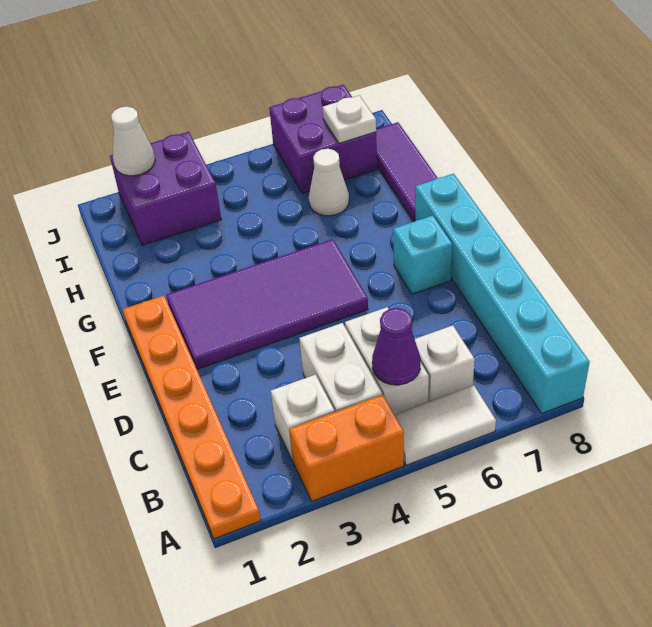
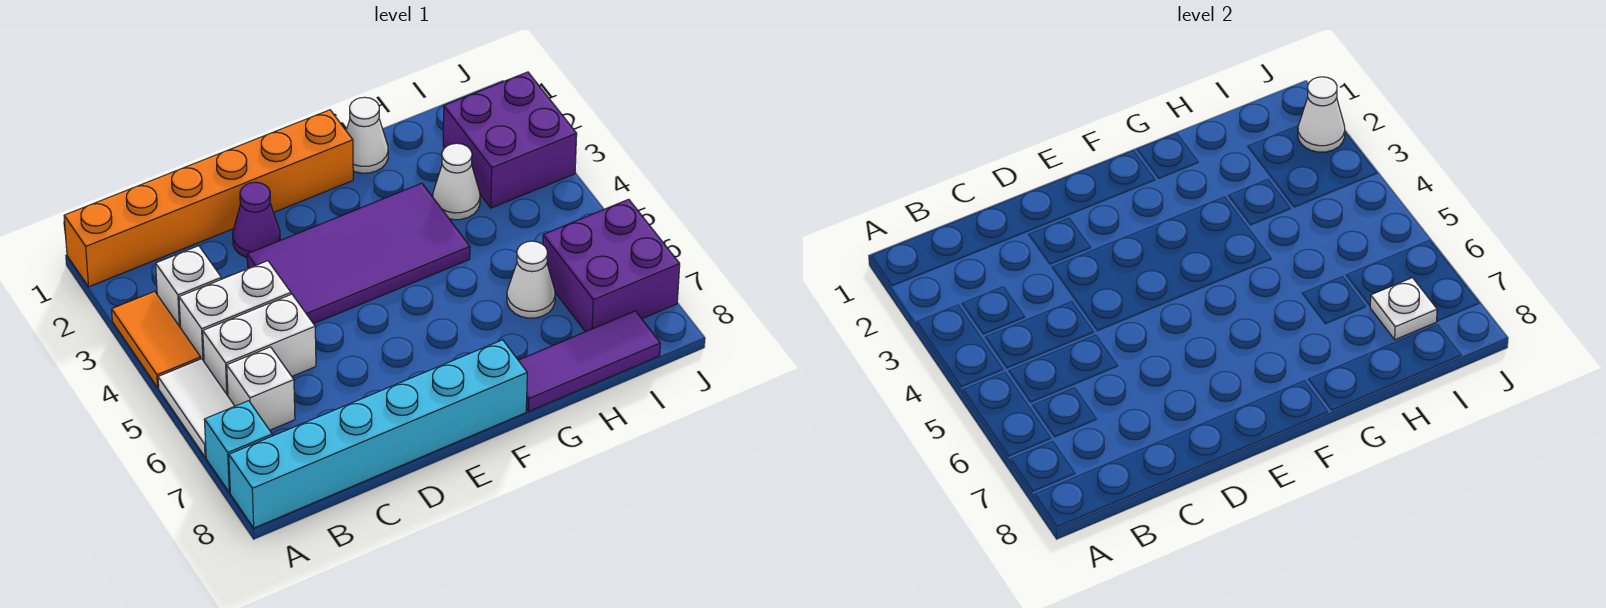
orange plate A1:F1 level 1 -> orange brick A1:F1 level 1
orange brick A3:A4 level 1 -> orange tile A3:A4 level 1
purple cone B5 level 2 -> purple cone D2 level 1
purple tile E2:F5 level 1 -> purple tile D3:G4 level 1
cyan brick E7 level 1 -> cyan brick A7 level 1
none -> white cone G1 level 1
none -> white cone H3 level 1

